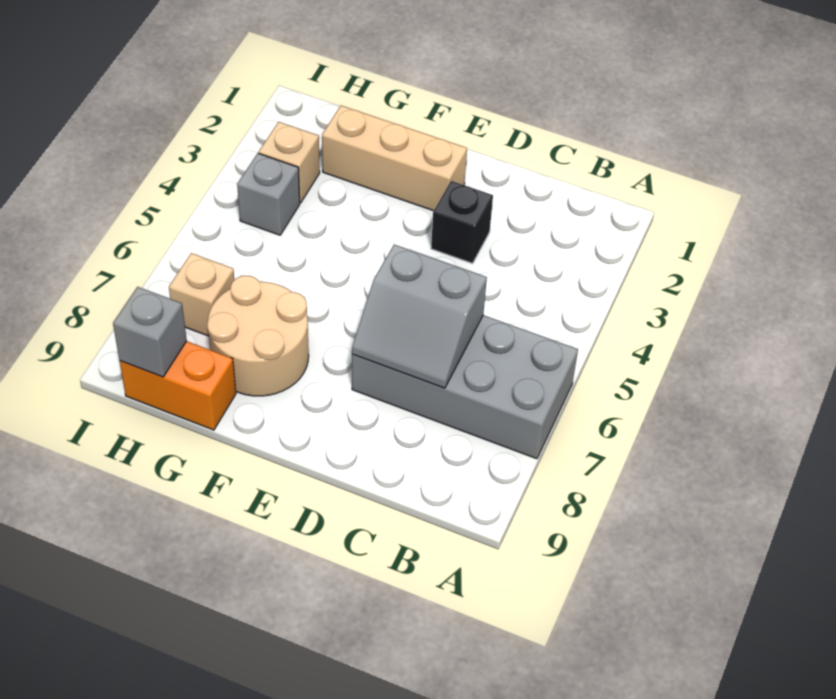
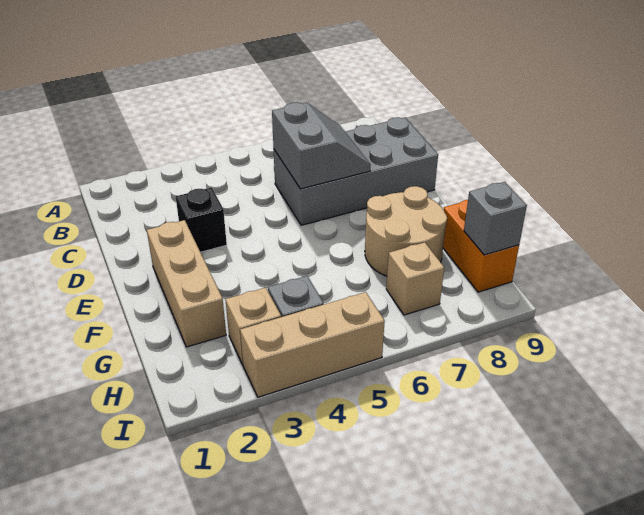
grey brick A6:D7 level 1 -> grey brick C6:D9 level 1
none -> tan brick I3:I5 level 1

